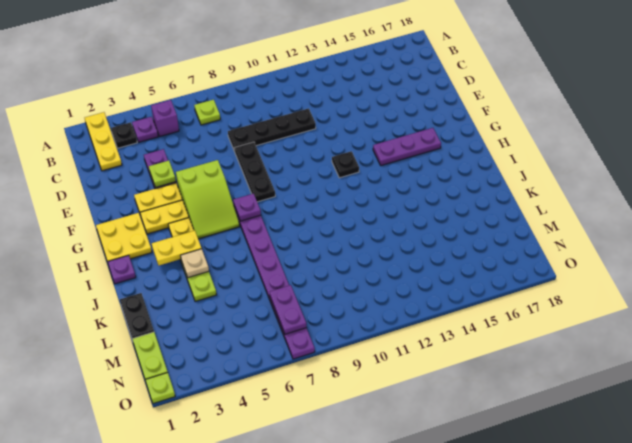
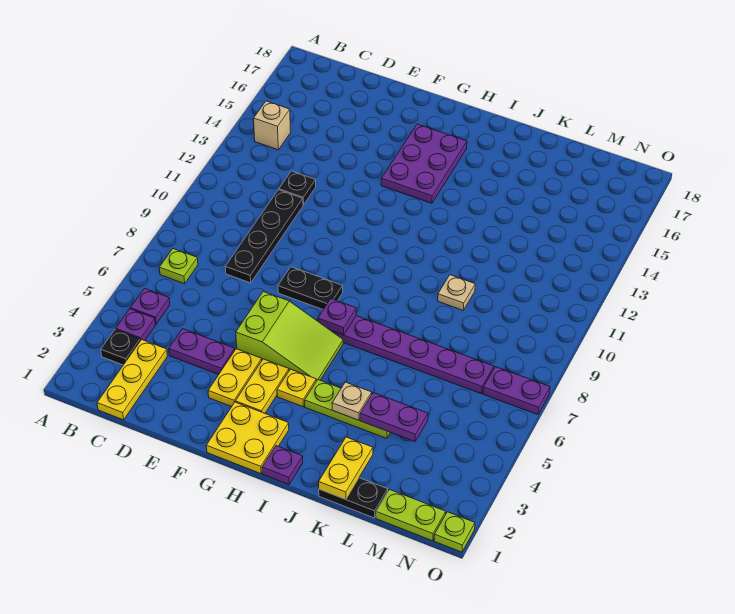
yellow plate A2:C2 level 1 -> yellow plate C1:C3 level 1
purple brick B5 level 1 -> purple plate B5 level 1
none -> tan brick B14 level 1
lime plate E4 level 2 -> none
black plate E8:G8 level 1 -> black plate F8:G8 level 1
black plate G12 level 1 -> black plate D12 level 1
purple plate G14:G16 level 1 -> purple plate G14:H16 level 1
yellow plate I3:I4 level 2 -> yellow plate K1:K2 level 2
none -> tan plate K10 level 1
purple plate M7:N7 level 2 -> purple plate K4:L4 level 2

